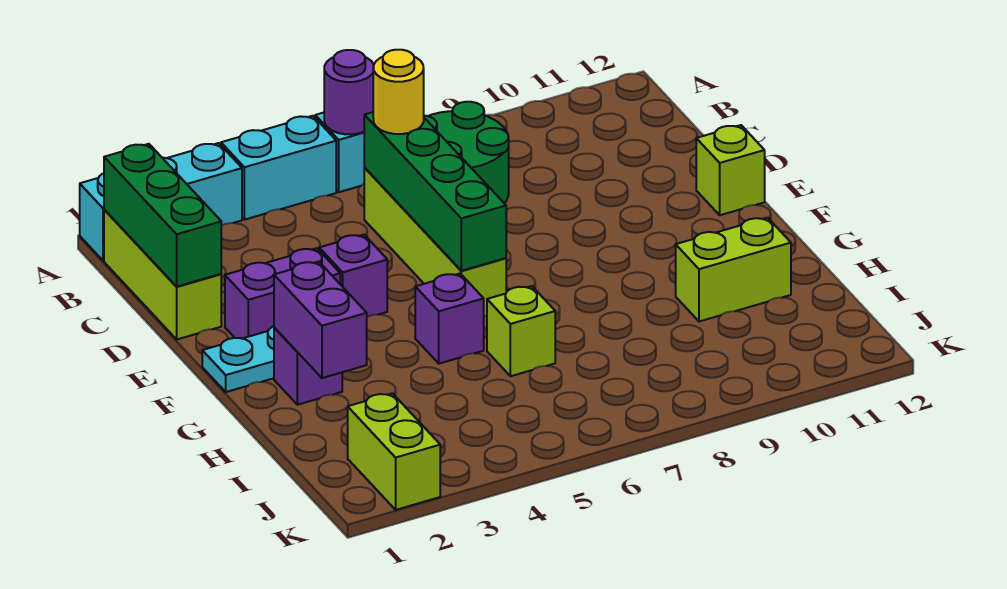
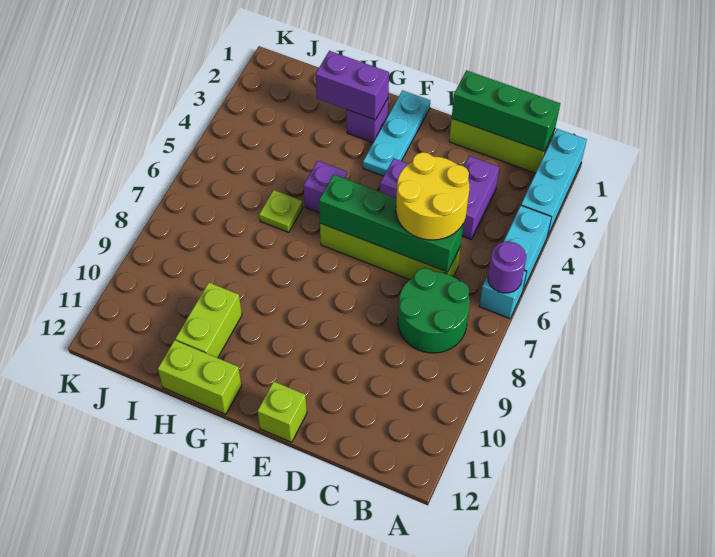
yellow round brick C6 level 3 -> yellow round brick C5:D6 level 3
purple brick E2:E3 level 1 -> purple brick C3:C4 level 1
lime brick H6 level 1 -> lime plate H6 level 1
lime brick J2:K2 level 1 -> lime brick G12:H12 level 1

